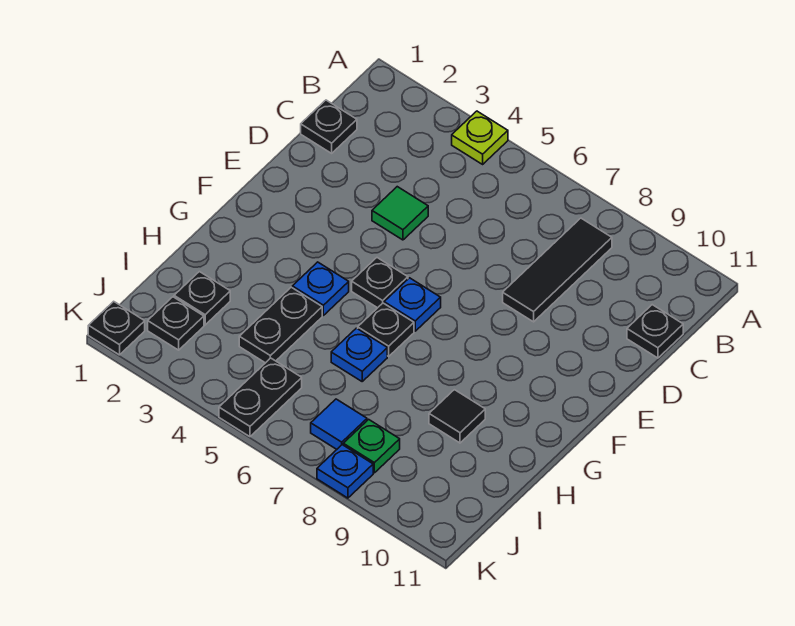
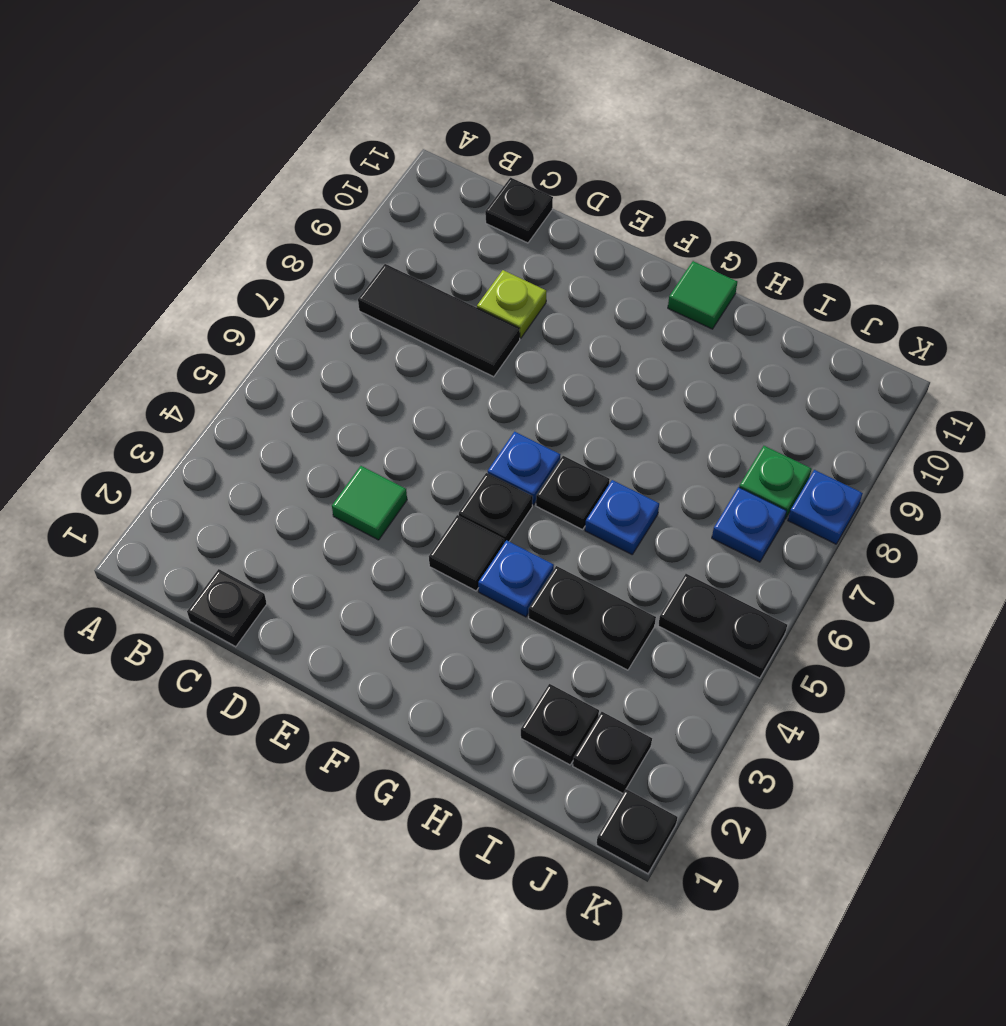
lime plate A4 level 1 -> lime plate D9 level 1
none -> green tile G11 level 1
black tile H9 level 1 -> black tile F4 level 1
blue tile J7 level 1 -> blue plate J7 level 1

